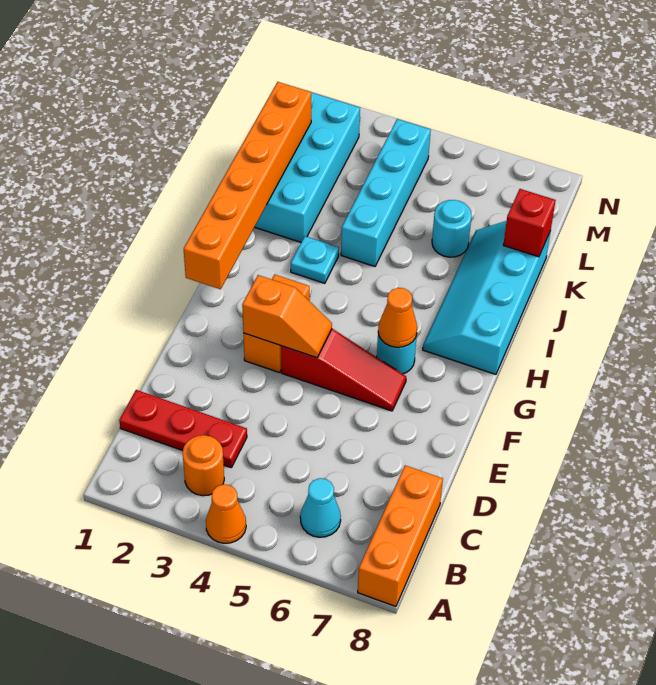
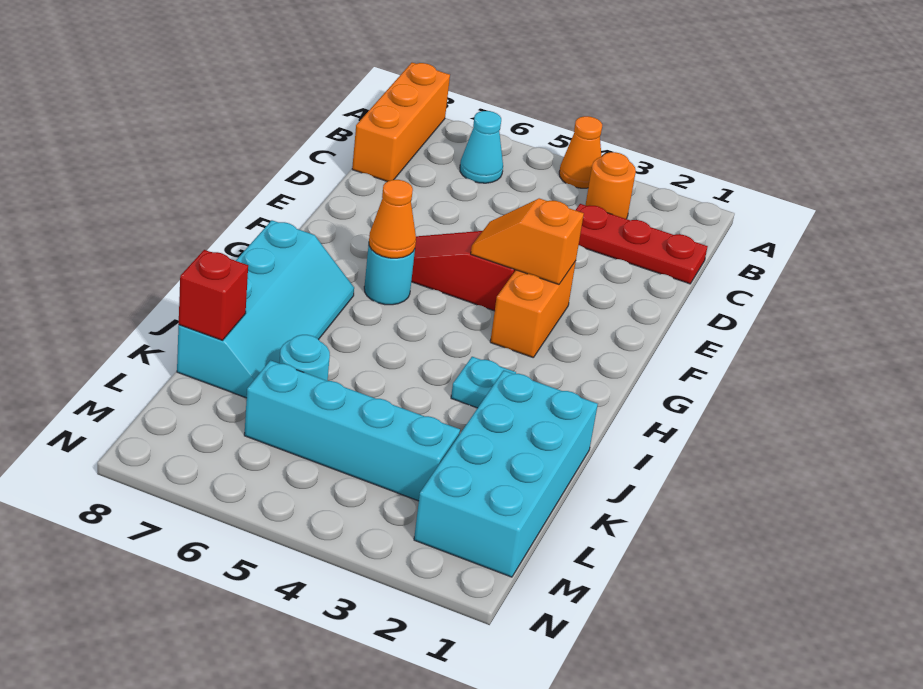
orange brick G1:L1 level 2 -> none
cyan brick J4:M4 level 1 -> cyan brick L3:L6 level 1

